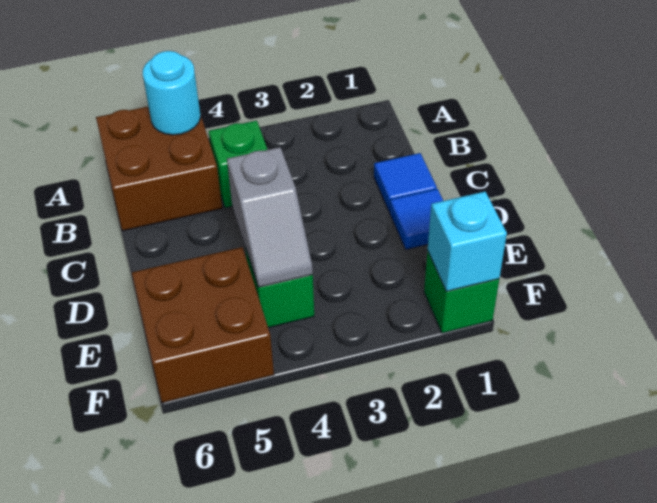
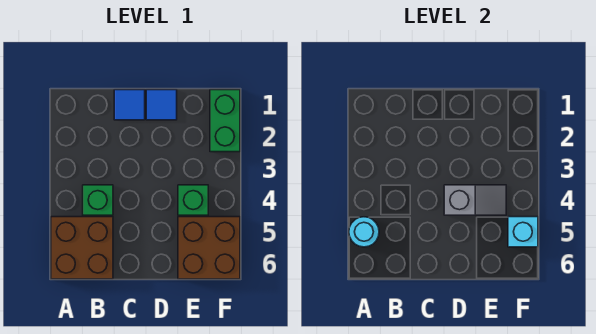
green brick F1 level 1 -> green brick F1:F2 level 1
cyan brick F1 level 2 -> cyan brick F5 level 2

